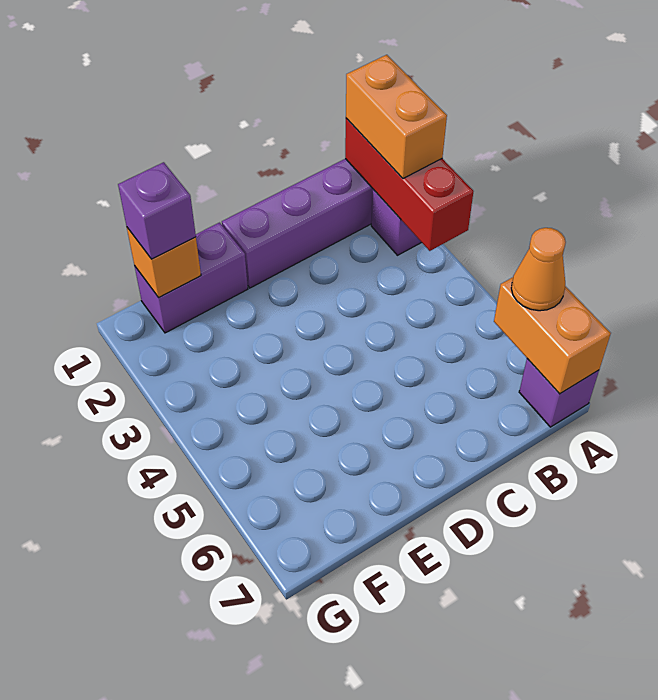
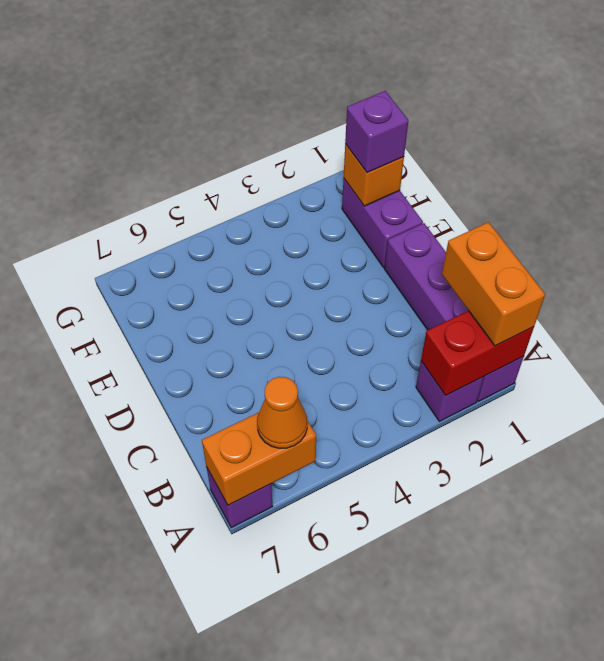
red brick A1:A3 level 2 -> red brick A1:A2 level 2
orange brick A1:A2 level 3 -> orange brick A1:B1 level 3

